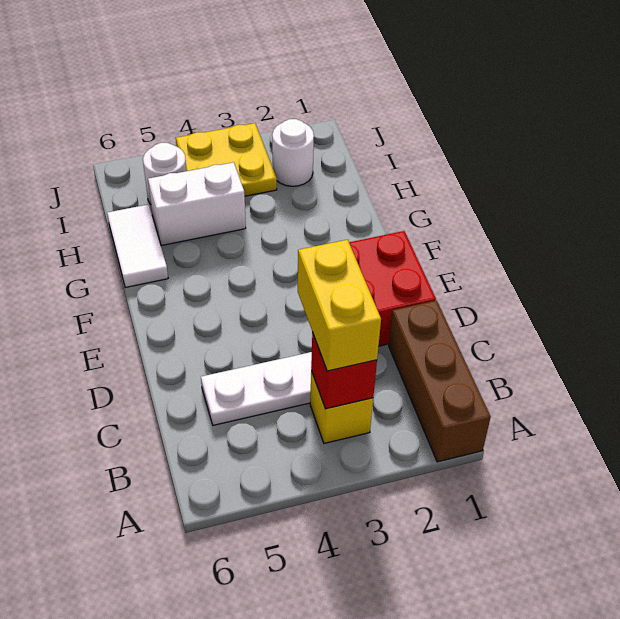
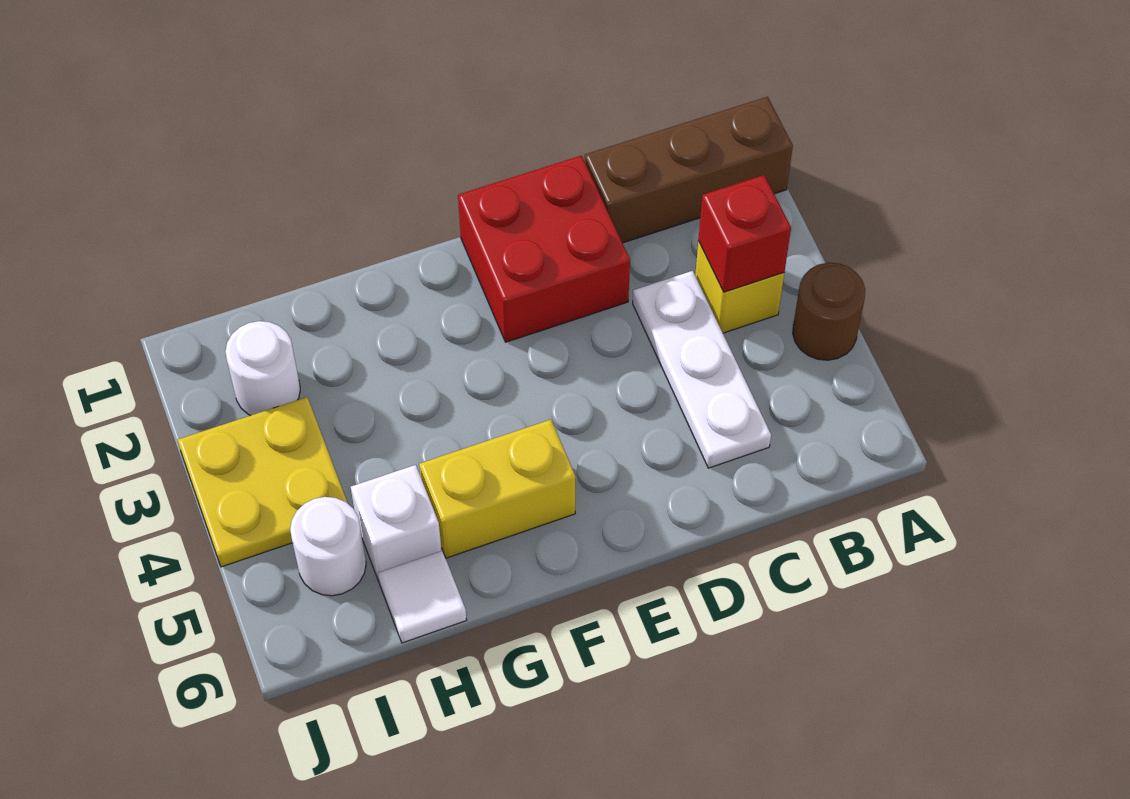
none -> brown round brick A4 level 1
yellow brick B3:C3 level 3 -> yellow brick F5:G5 level 1
white tile G6:H6 level 1 -> white tile H6 level 1
white brick H4:H5 level 1 -> white brick H5 level 1

